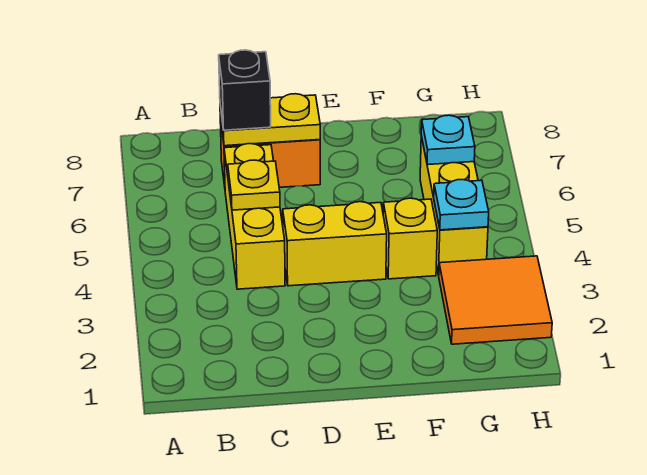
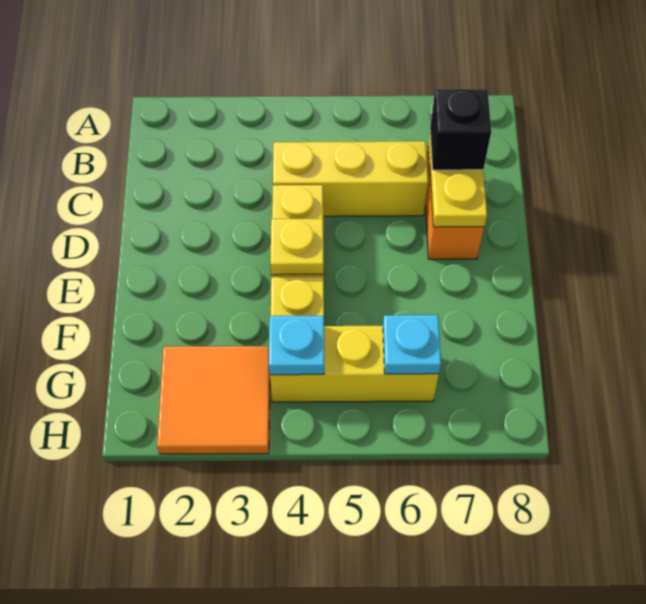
yellow plate C5 level 2 -> yellow plate E4 level 2

